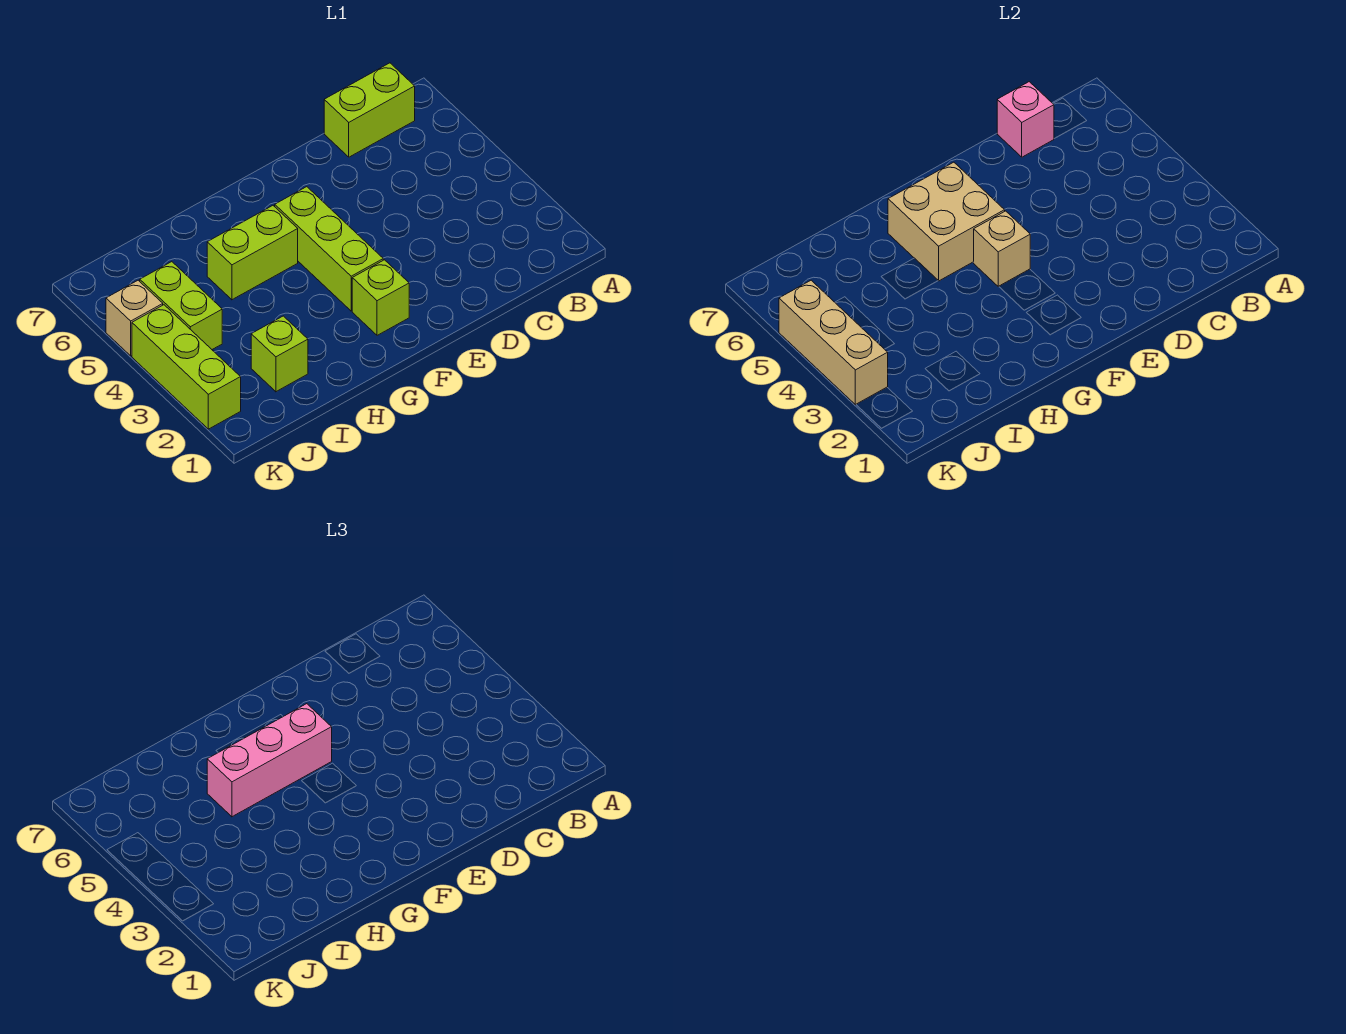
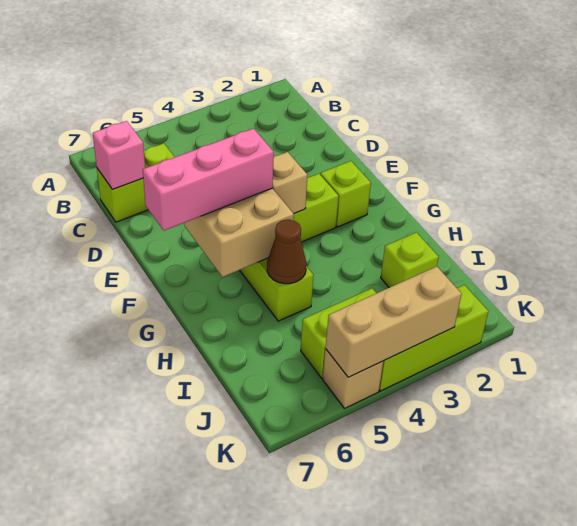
lime brick B7:C7 level 1 -> lime brick C6:C7 level 1
pink brick F5:H5 level 3 -> pink brick F5:F7 level 3
none -> brown cone H5 level 2

